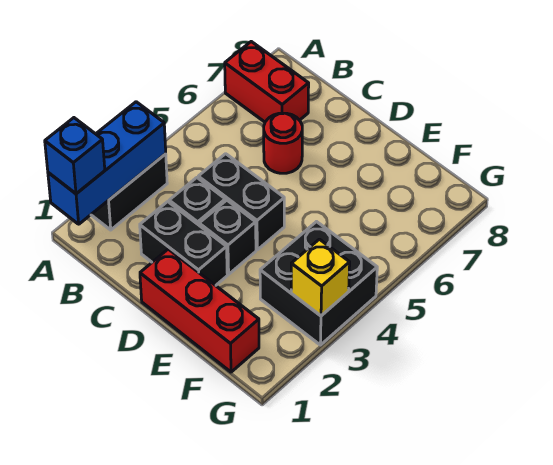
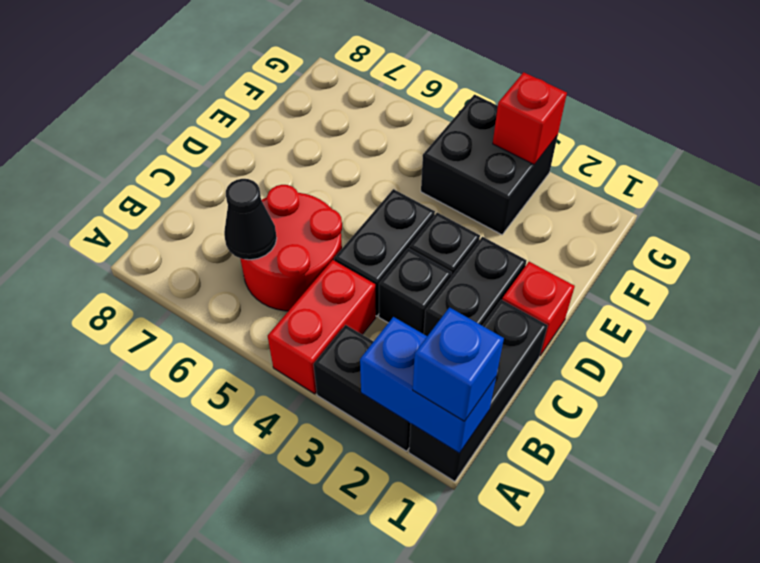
none -> black brick A1:C1 level 1
blue brick A1:A3 level 2 -> blue brick A1:A2 level 2
red brick A7:B7 level 1 -> red brick A4:B4 level 1
none -> black cone B6 level 2
red round brick C6 level 1 -> red round brick B5:C6 level 1
red brick D1:F1 level 1 -> red brick D1 level 1
yellow brick G3 level 2 -> red brick G3 level 2

